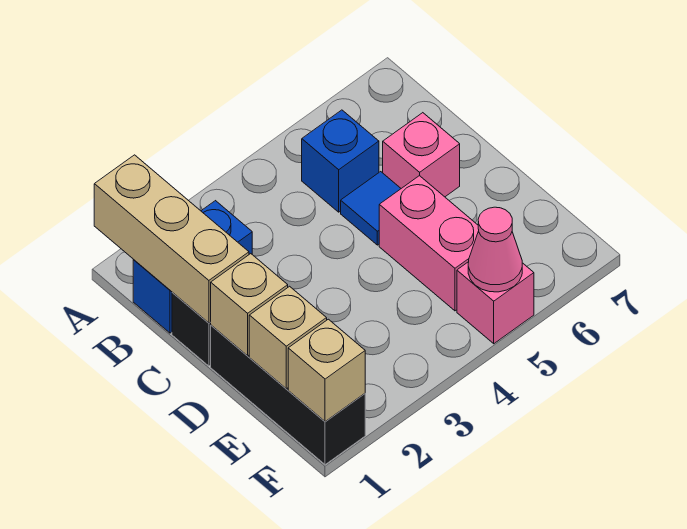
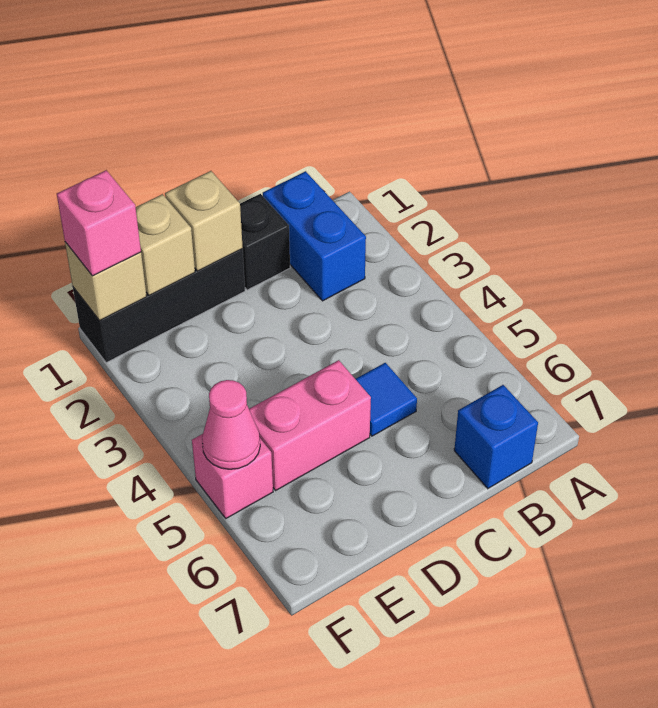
tan brick A1:C1 level 2 -> none
blue brick B5 level 1 -> blue brick B7 level 1
pink brick C6 level 1 -> pink brick F1 level 3

